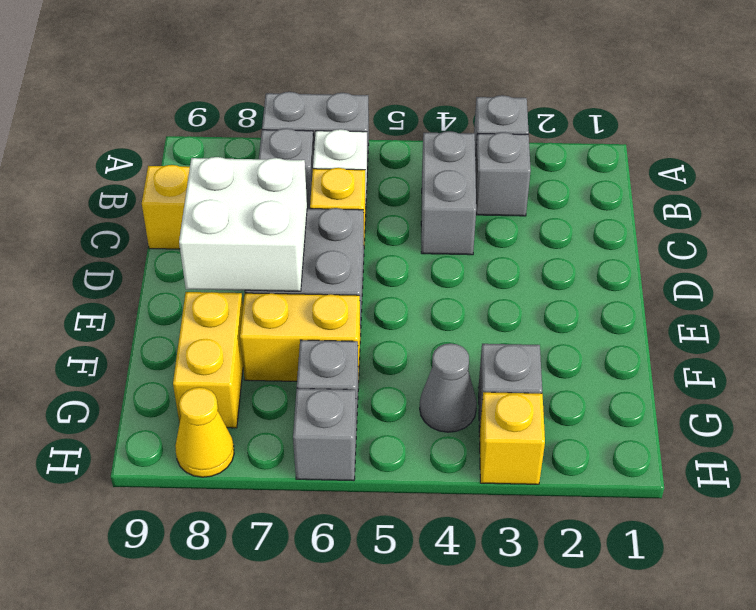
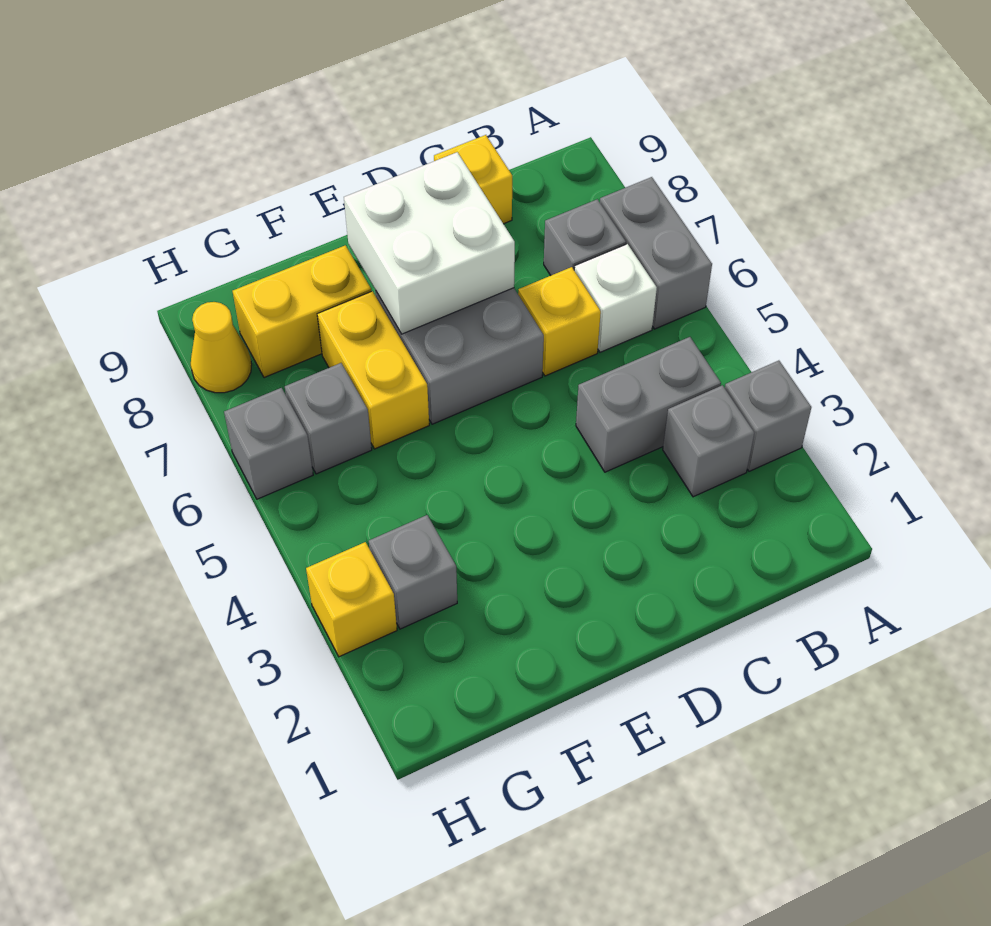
grey cone G4 level 1 -> none

